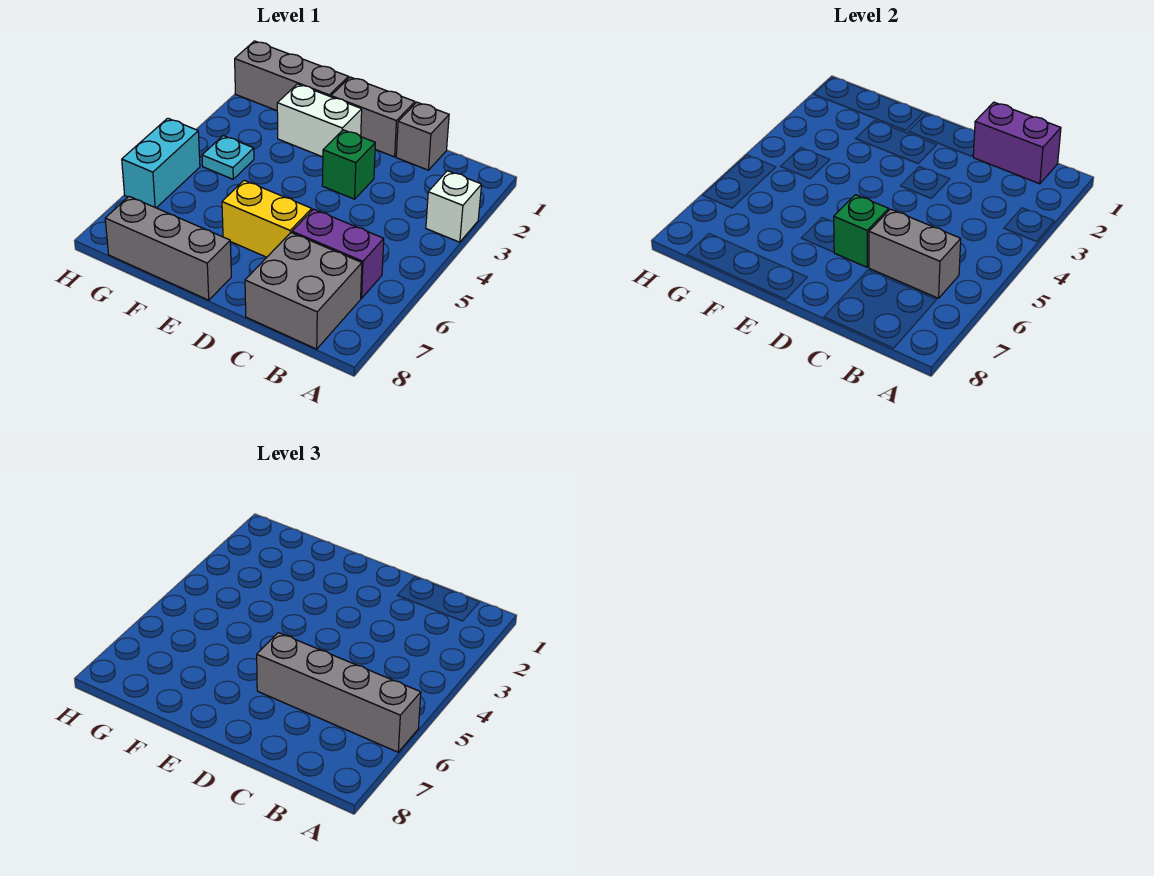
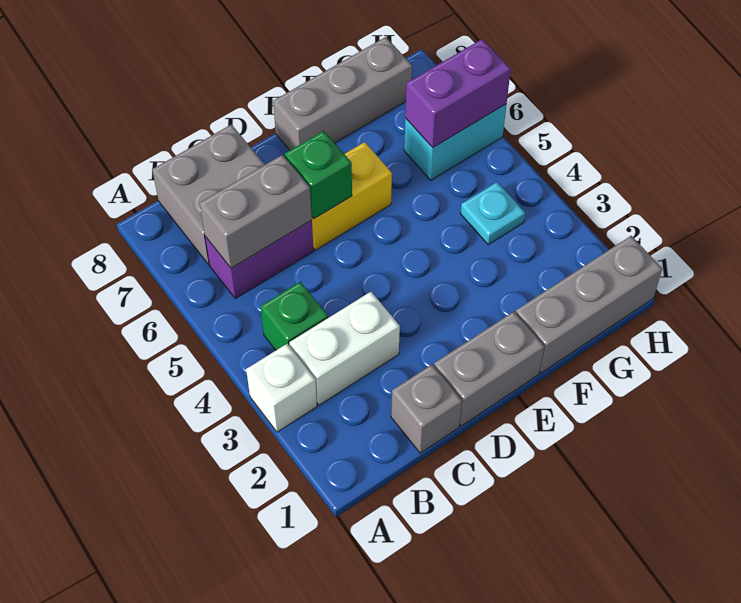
grey brick A6:D6 level 3 -> none
purple brick B1:C1 level 2 -> purple brick G6:H6 level 2
green brick D3 level 1 -> green brick B4 level 1
white brick E2:F2 level 1 -> white brick B3:C3 level 1
cyan brick H5:H6 level 1 -> cyan brick G6:H6 level 1

